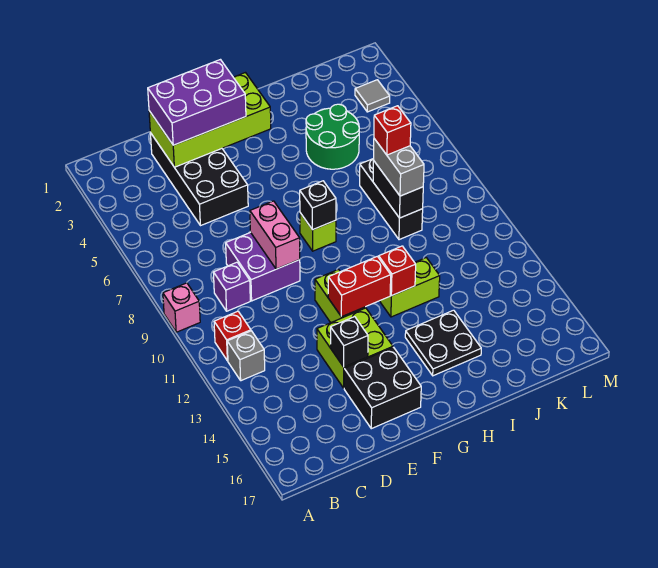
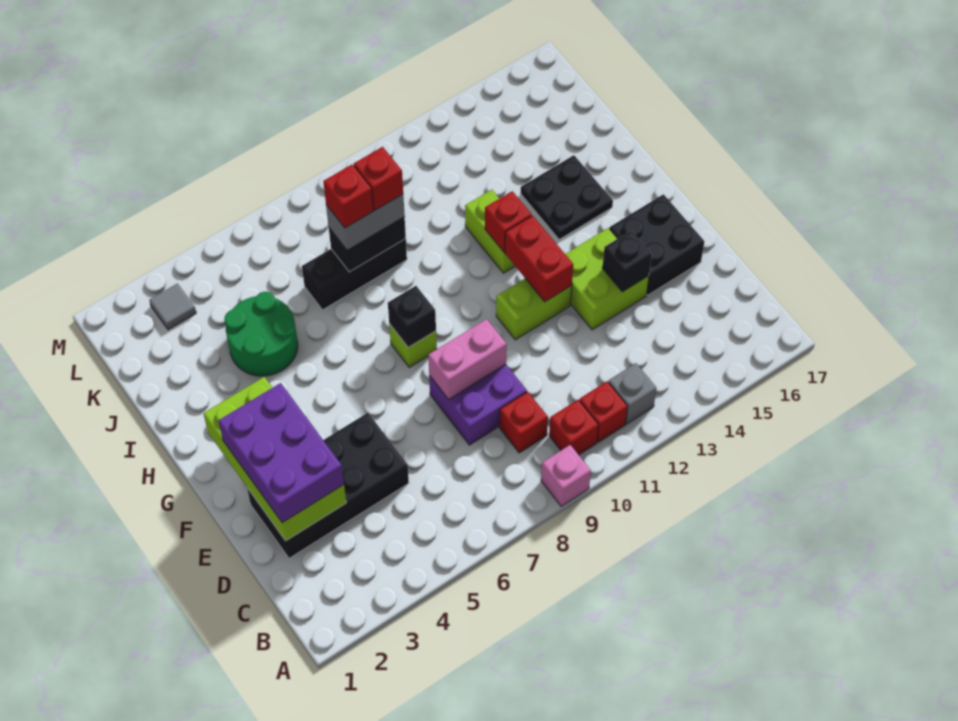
none -> red brick B10 level 1
purple brick C9 level 1 -> red brick C9 level 1
none -> red brick J9 level 4

